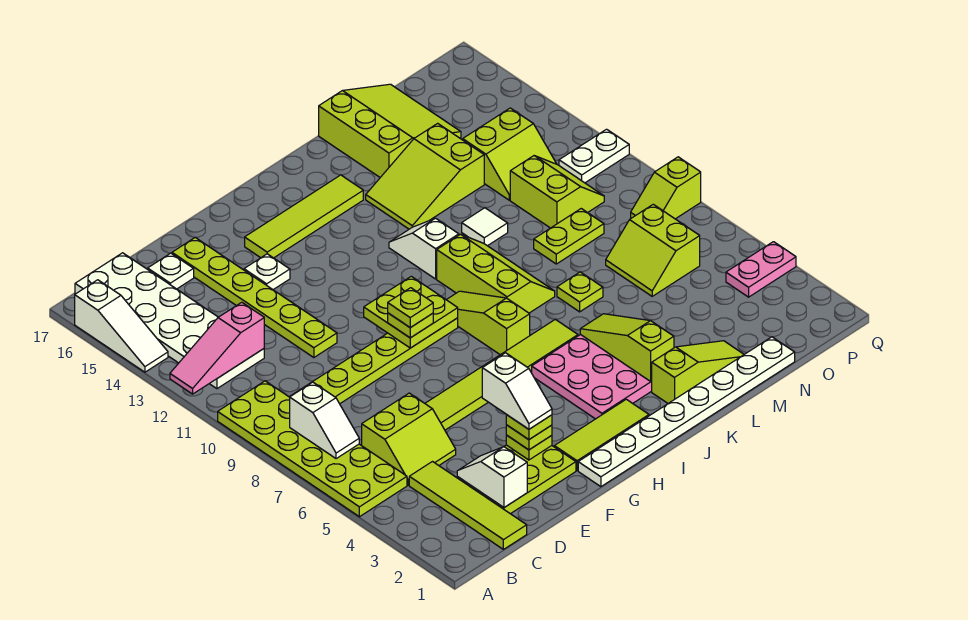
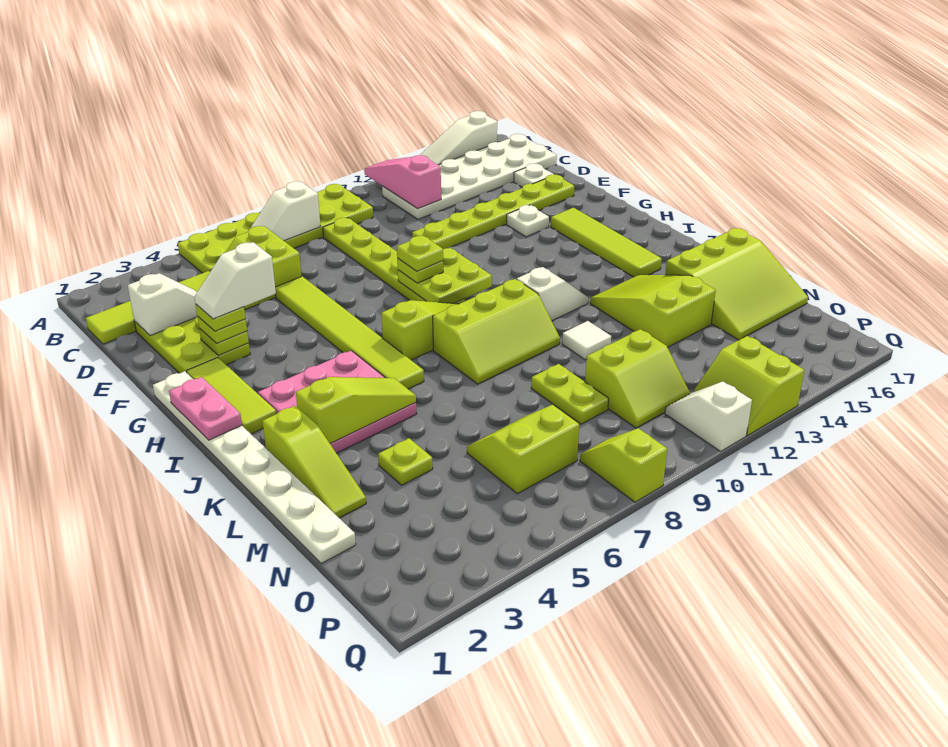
lime plate L7 level 1 -> lime plate M4 level 1
lime slope N12:O13 level 1 top 13 -> lime slope P12:Q13 level 1 top 13
pink plate P4:Q4 level 1 -> pink plate H1:I1 level 2
white plate P11:Q11 level 1 -> white slope P11:Q11 level 1 top Q

